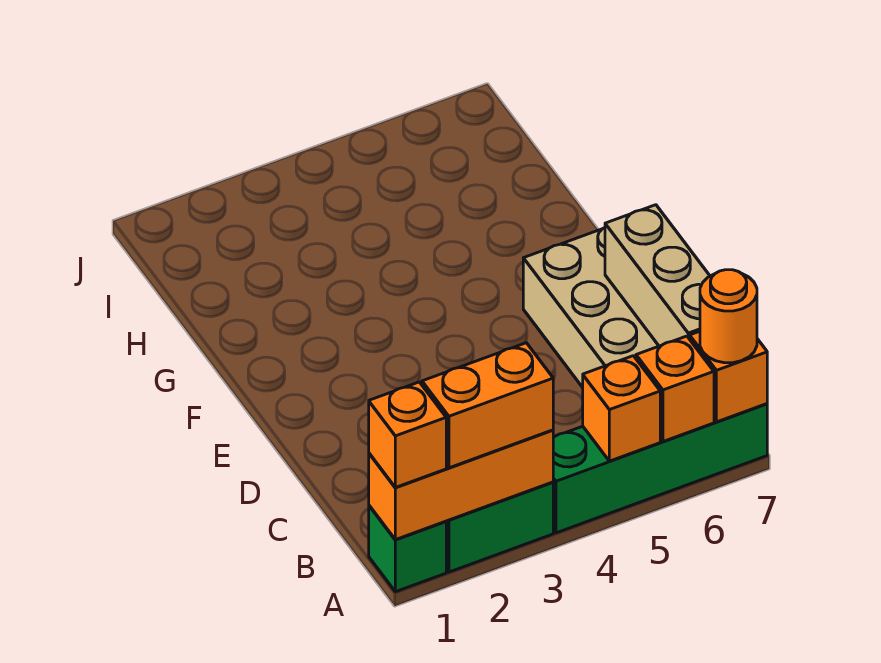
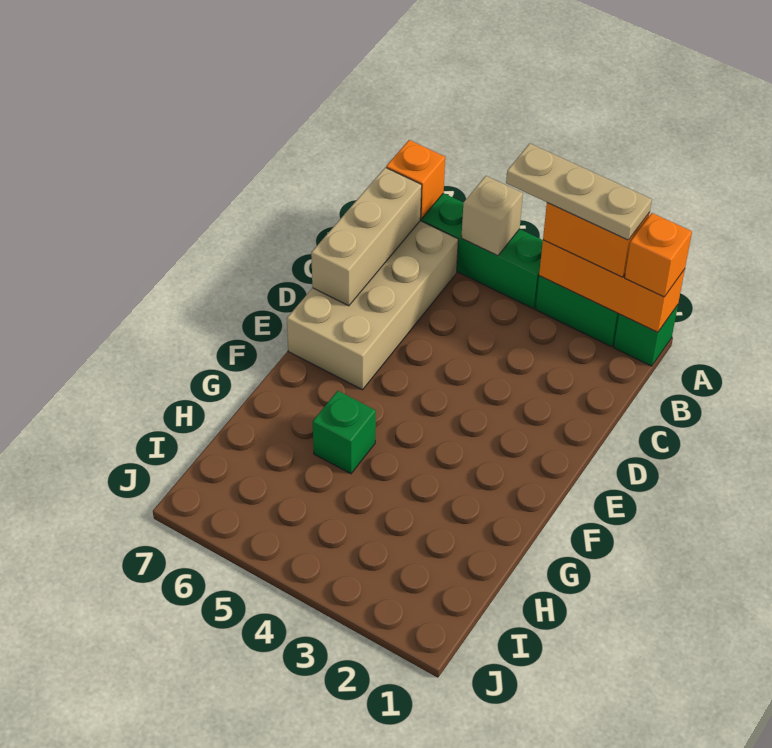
none -> tan plate A2:A4 level 4
orange brick A5 level 2 -> tan brick A5 level 2
orange brick A6 level 2 -> none
orange round brick A7 level 3 -> none
none -> green brick G5 level 1

